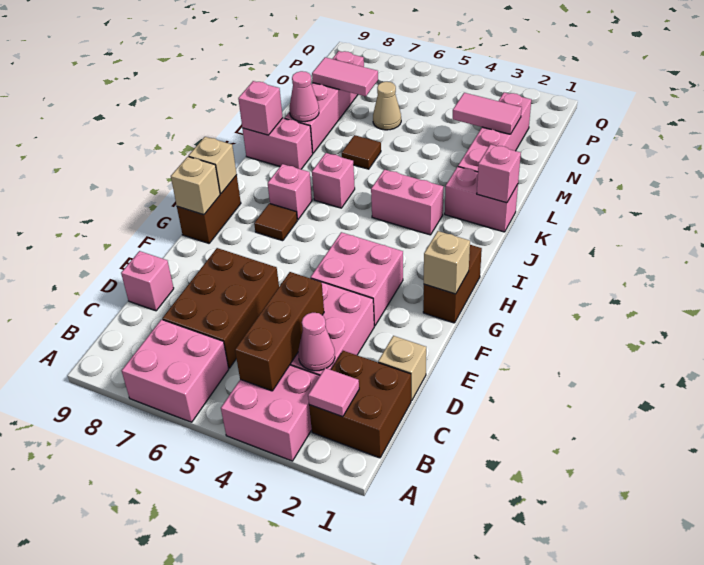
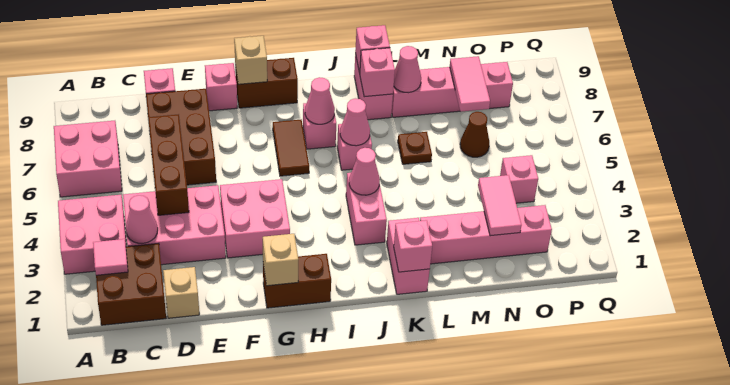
brown brick B4:D4 level 2 -> brown brick D4:D6 level 2
brown brick C6:E7 level 1 -> brown brick D6:E8 level 1
none -> pink brick F9 level 1
brown tile H7 level 1 -> brown tile H6:H7 level 1
tan brick H9 level 2 -> none
none -> pink cone I7 level 2
none -> pink cone J4 level 2
none -> pink cone J6 level 2
none -> pink brick K8 level 2
brown tile L6 level 1 -> brown plate L6 level 1
tan cone N6 level 1 -> brown cone N6 level 1
none -> pink brick O4 level 1

